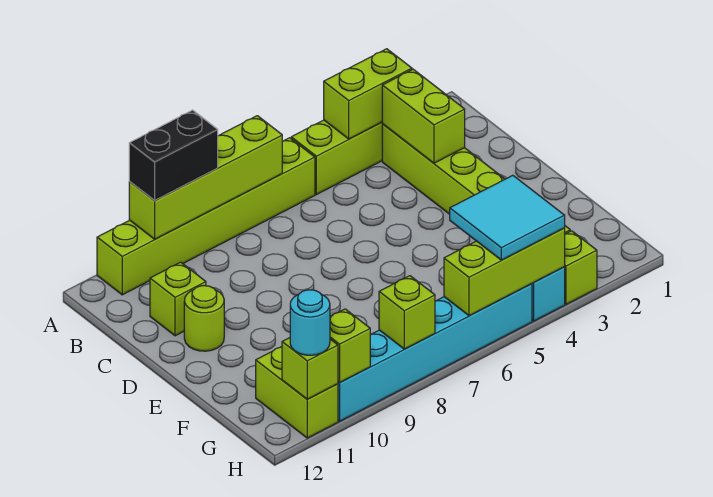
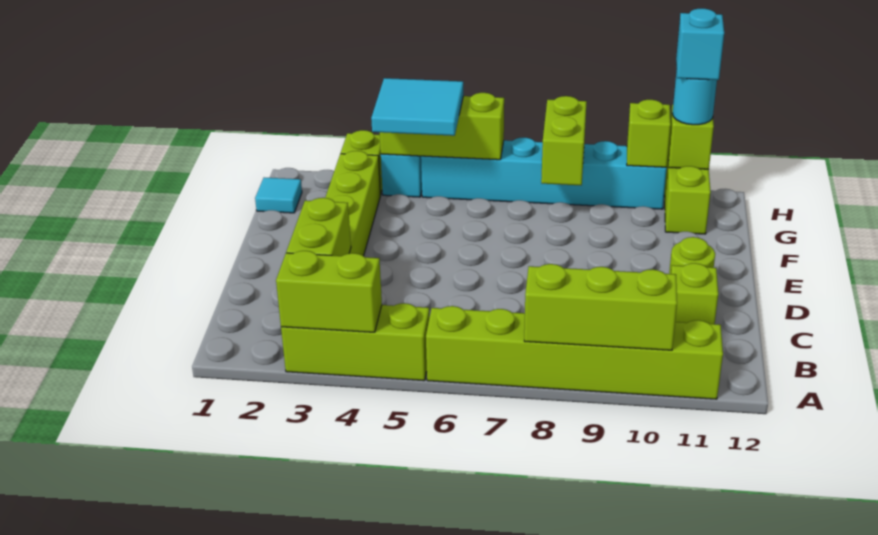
lime brick A7:A10 level 2 -> lime brick A8:A10 level 2
black brick A9:A10 level 3 -> none
none -> cyan tile G1 level 1
lime brick H8 level 2 -> lime brick G8:H8 level 2
none -> cyan brick H11 level 4

